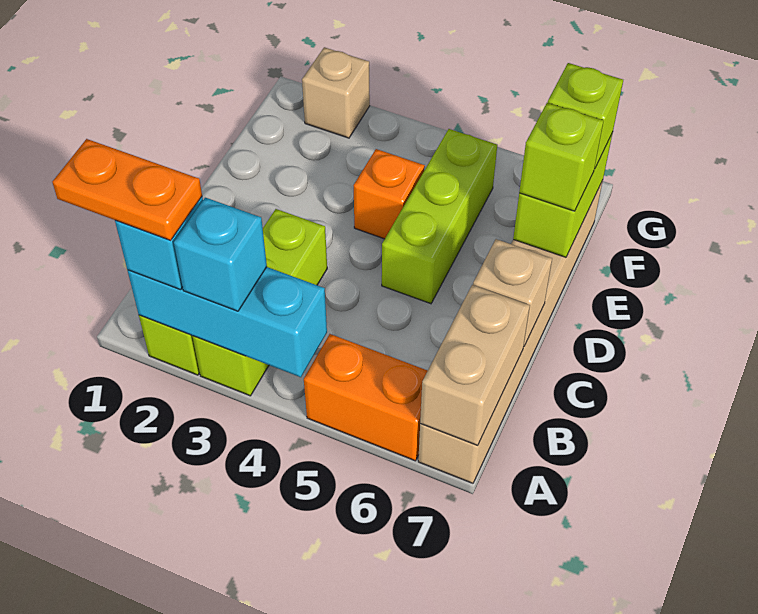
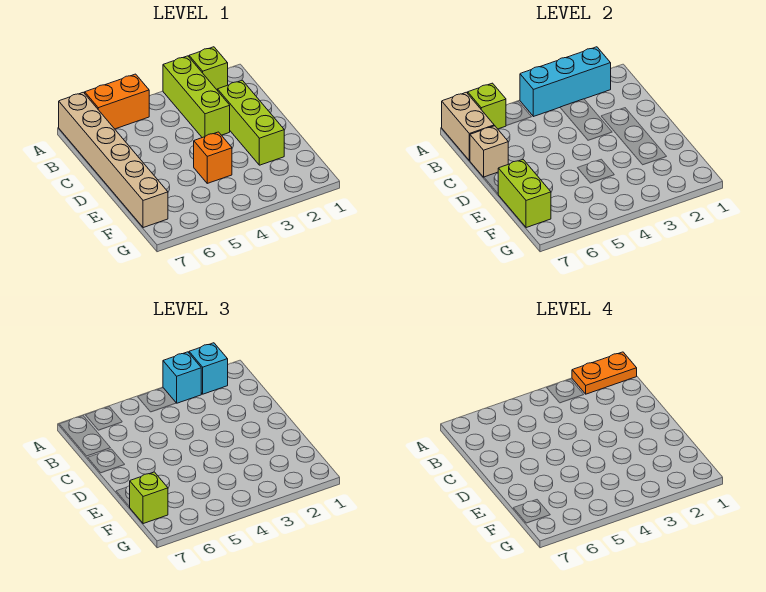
lime brick D5:F5 level 1 -> lime brick C2:E2 level 1
lime brick E7 level 3 -> lime brick A6 level 2
tan brick G2 level 1 -> none

